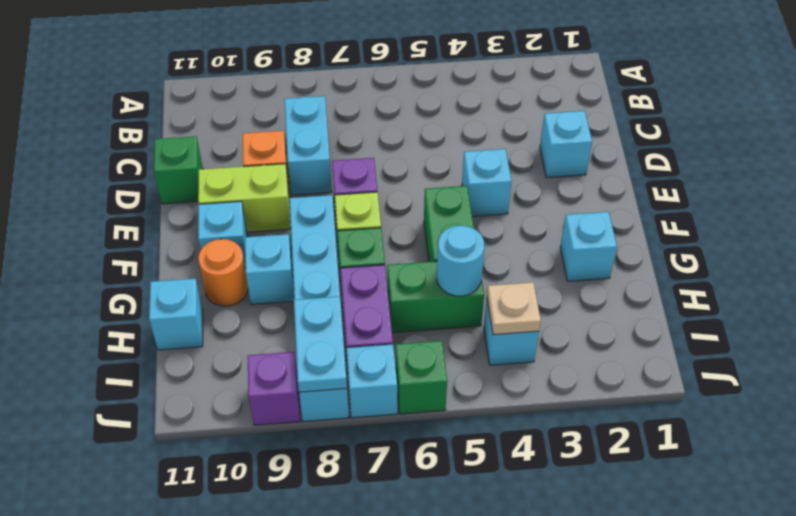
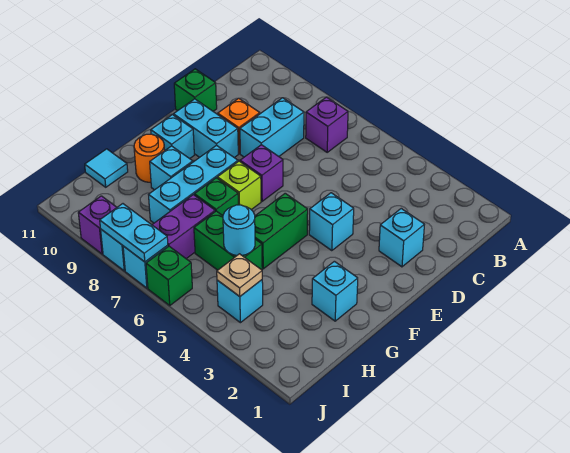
none -> purple brick B7 level 1
lime brick E9:E10 level 1 -> cyan brick E9:E10 level 1
cyan brick H11 level 1 -> cyan tile H11 level 1
cyan plate I8:J8 level 2 -> cyan plate J7:J8 level 2

